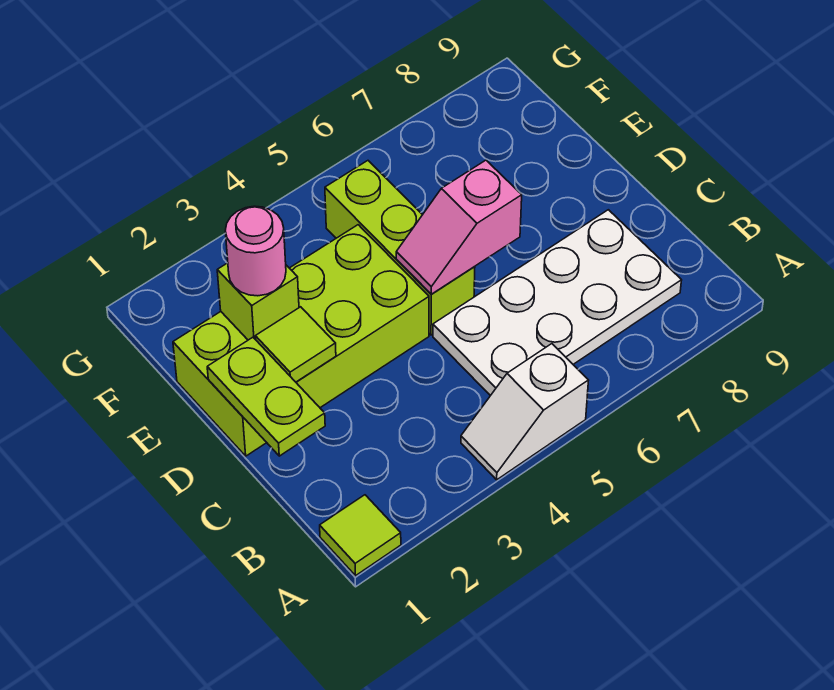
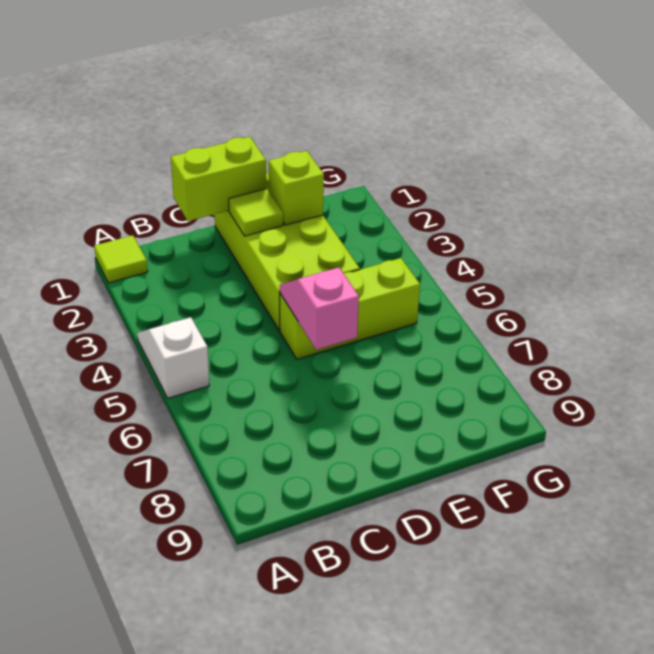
white plate B5:C8 level 1 -> none
lime plate C1:D1 level 2 -> lime brick C1:D1 level 2
pink round brick E2 level 3 -> none

